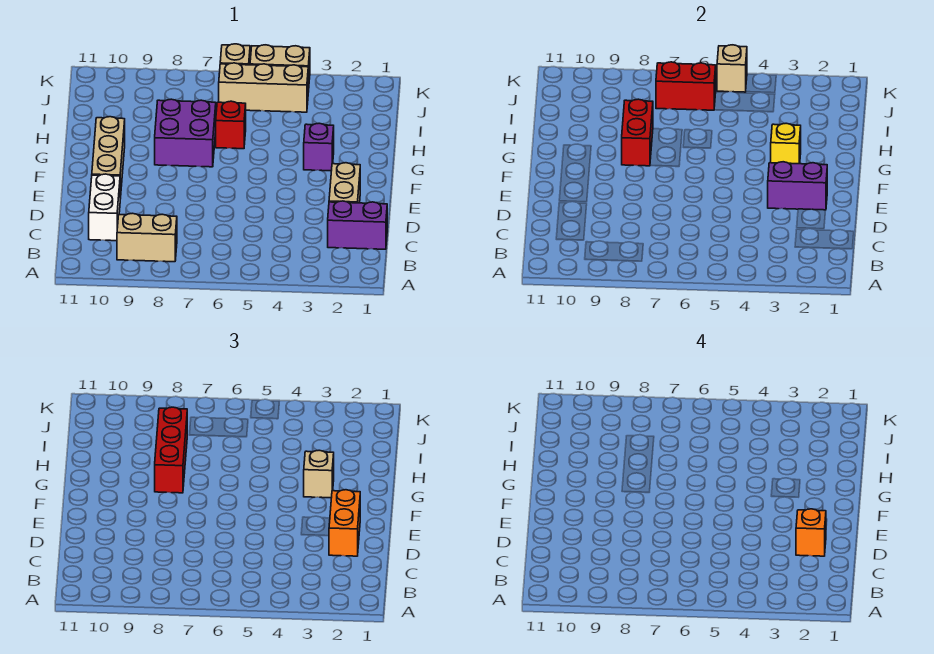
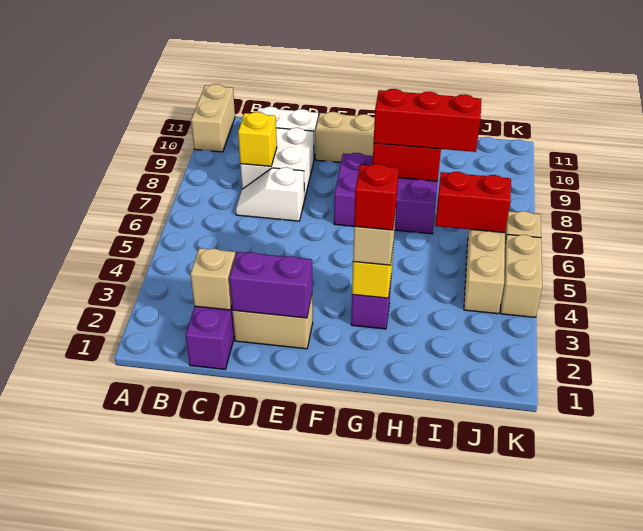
tan brick B8:B9 level 1 -> tan brick A10:A11 level 1
none -> white slope C7:D7 level 1 top D
none -> white brick C8:D9 level 1
none -> yellow brick C8 level 2
orange brick D2:E2 level 3 -> none
orange brick D2 level 4 -> none
purple brick E2:E3 level 2 -> purple brick D2:E2 level 2
purple brick G7:H8 level 1 -> purple brick F7:H8 level 1
red brick H6 level 1 -> red brick G3 level 4
red brick J6:J7 level 2 -> red brick I6:J6 level 2
tan brick K5 level 2 -> tan brick C2 level 2

